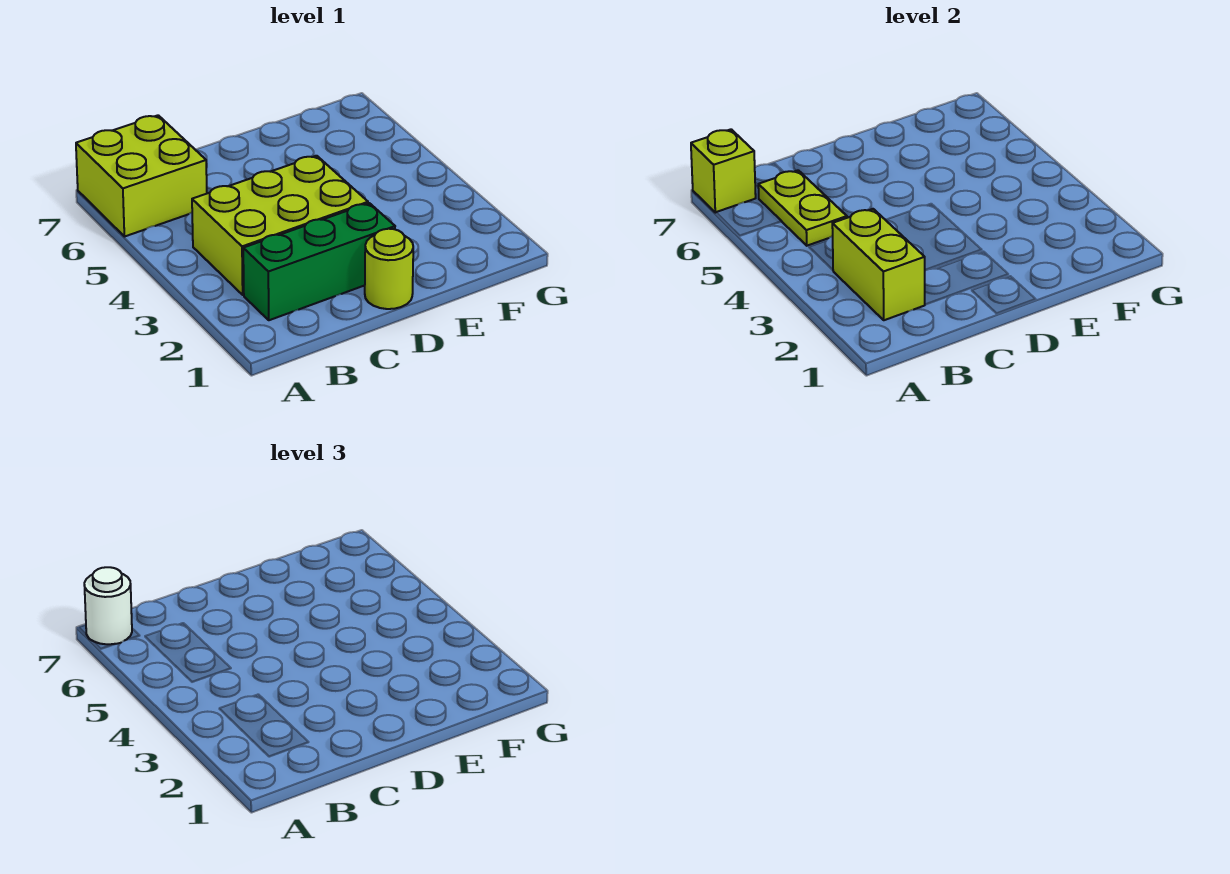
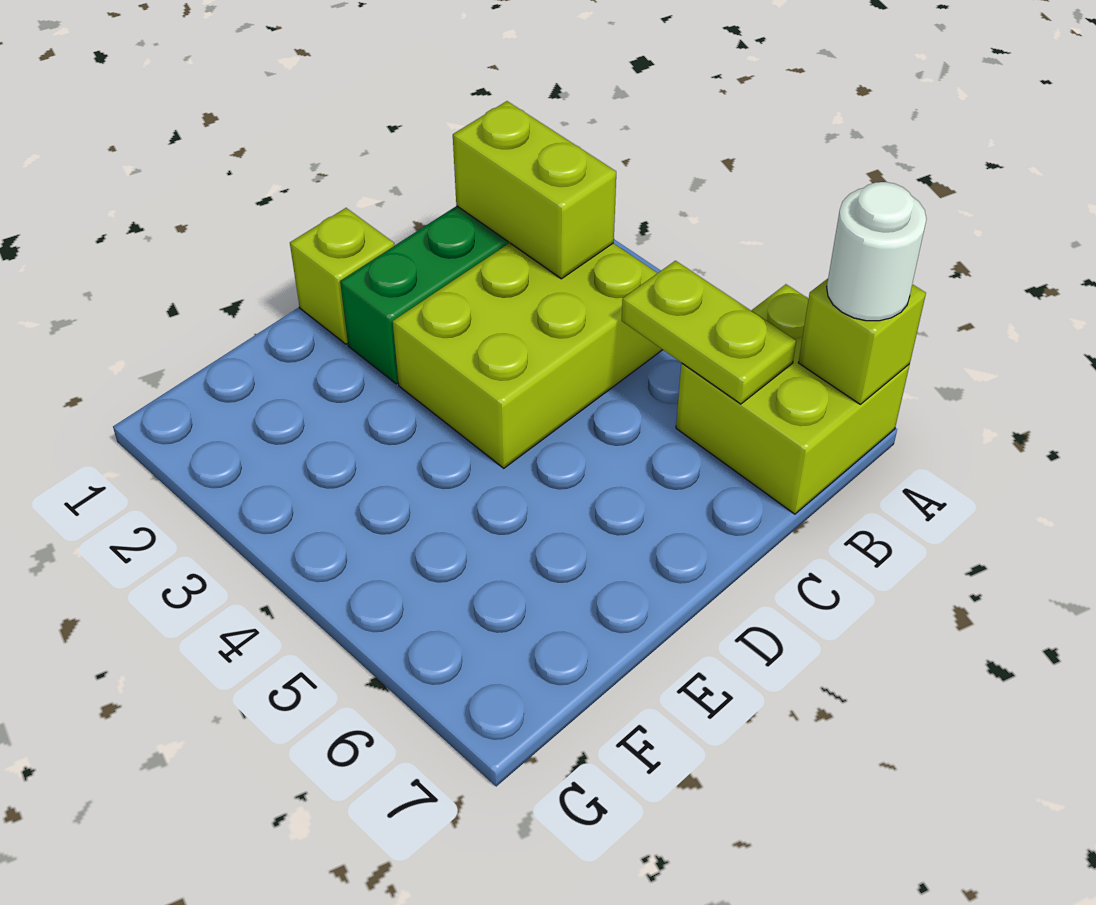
lime round brick D1 level 1 -> lime brick D1 level 1

